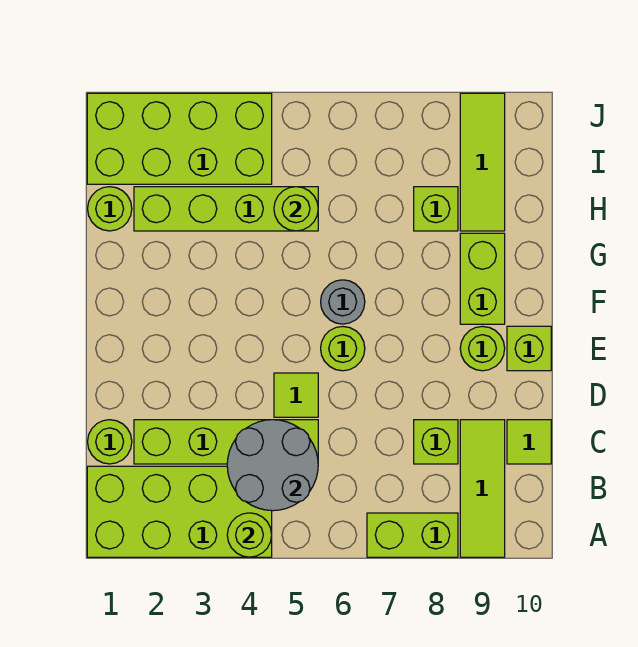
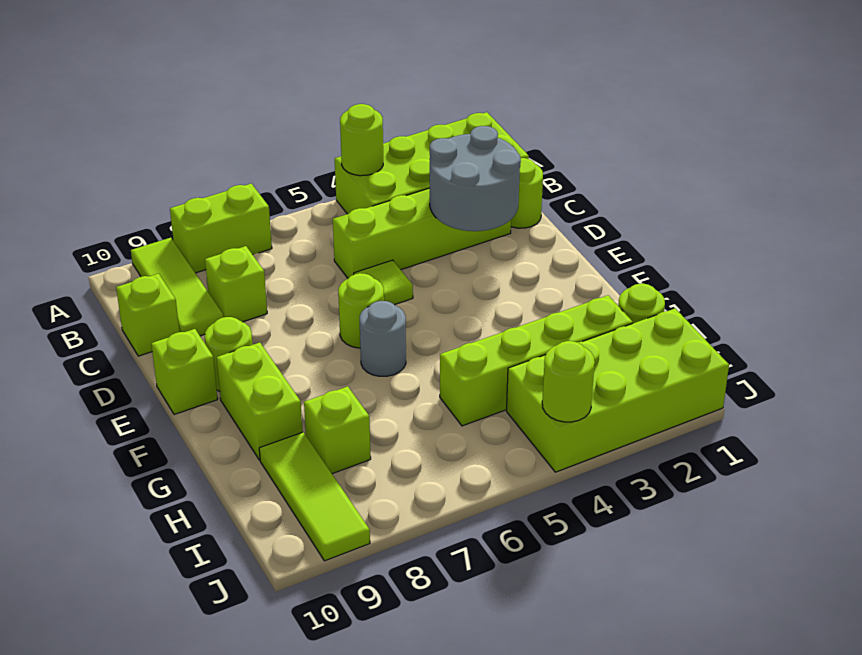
grey round brick B4:C5 level 2 -> grey round brick C2:D3 level 2
lime tile C10 level 1 -> lime brick C10 level 1
lime round brick H5 level 2 -> lime round brick J4 level 2

